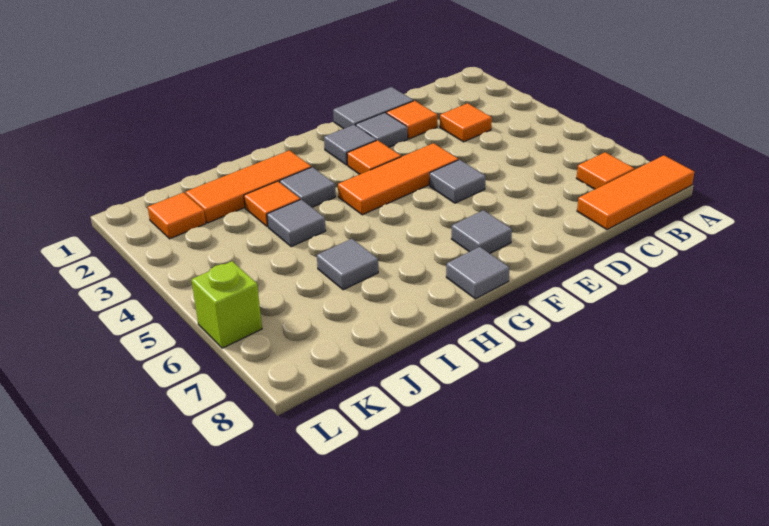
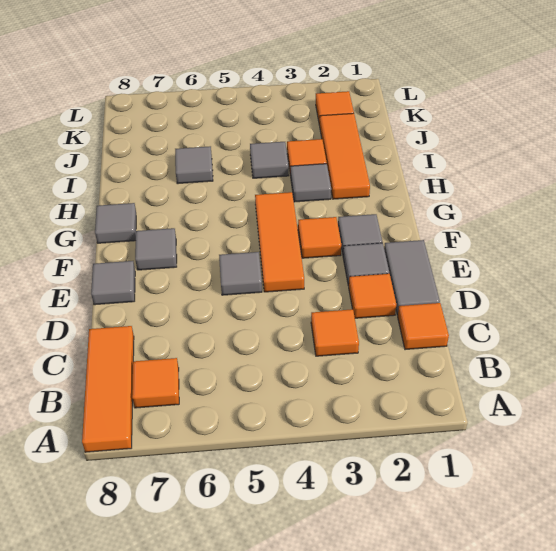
none -> orange tile C1 level 1
none -> grey tile E8 level 1
lime brick L6 level 1 -> none

